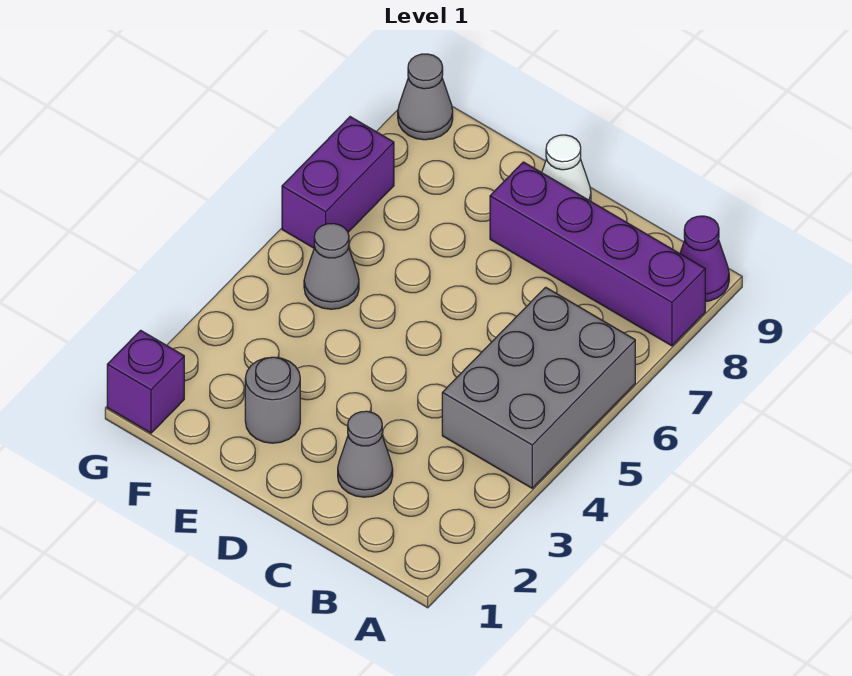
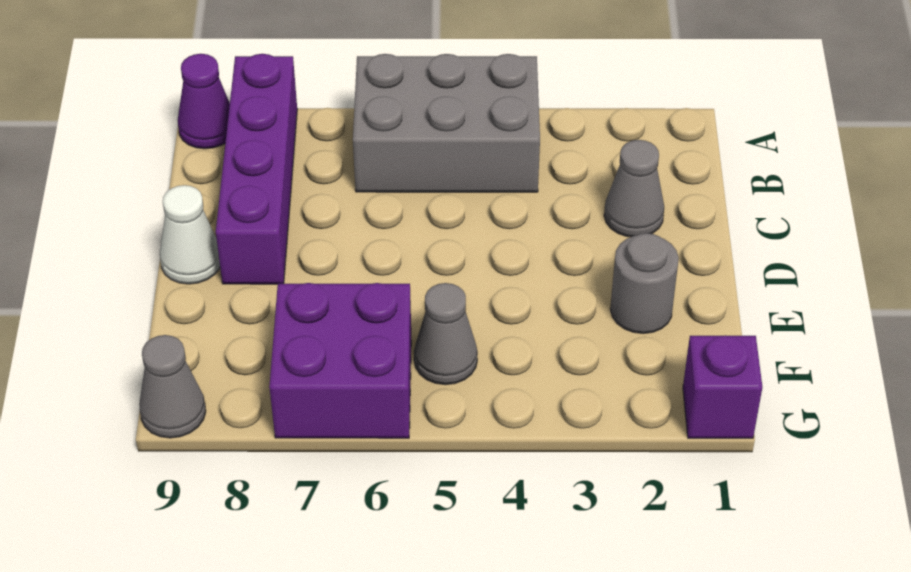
purple brick G6:G7 level 1 -> purple brick F6:G7 level 1

